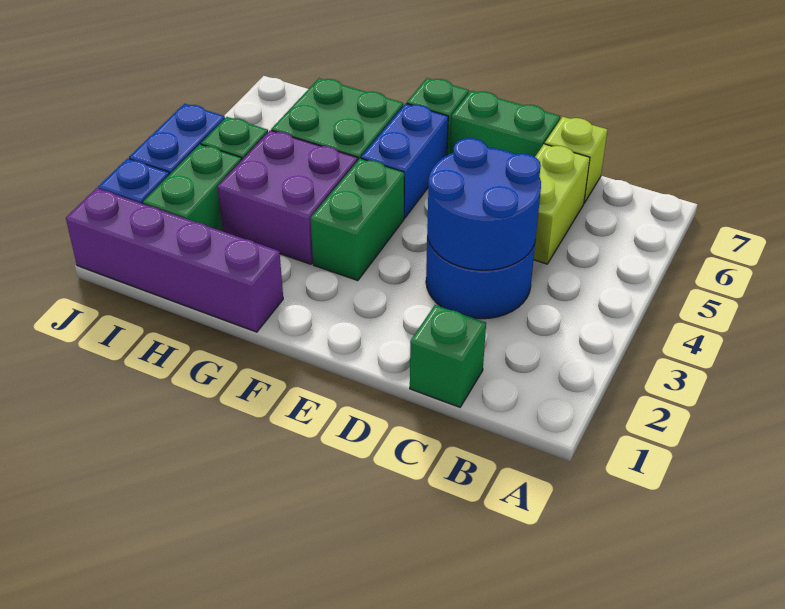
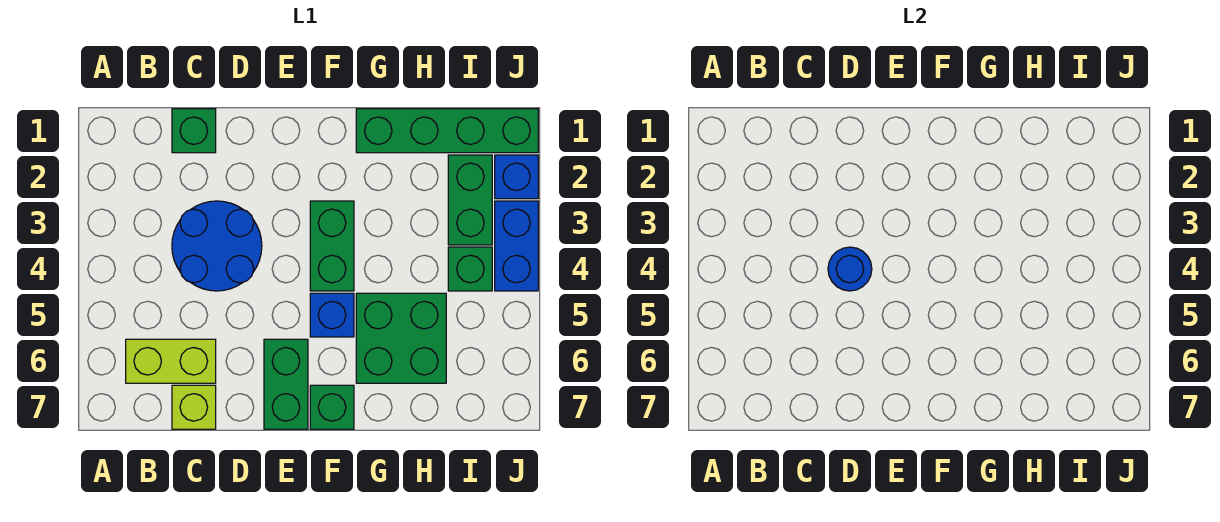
blue round brick C3:D4 level 2 -> blue round brick D4 level 2
lime brick C5:C6 level 1 -> lime brick B6:C6 level 1
green brick D7:E7 level 1 -> green brick E6:E7 level 1
blue brick F5:F6 level 1 -> blue brick F5 level 1
purple brick G1:J1 level 1 -> green brick G1:J1 level 1
purple brick G3:H4 level 1 -> none

